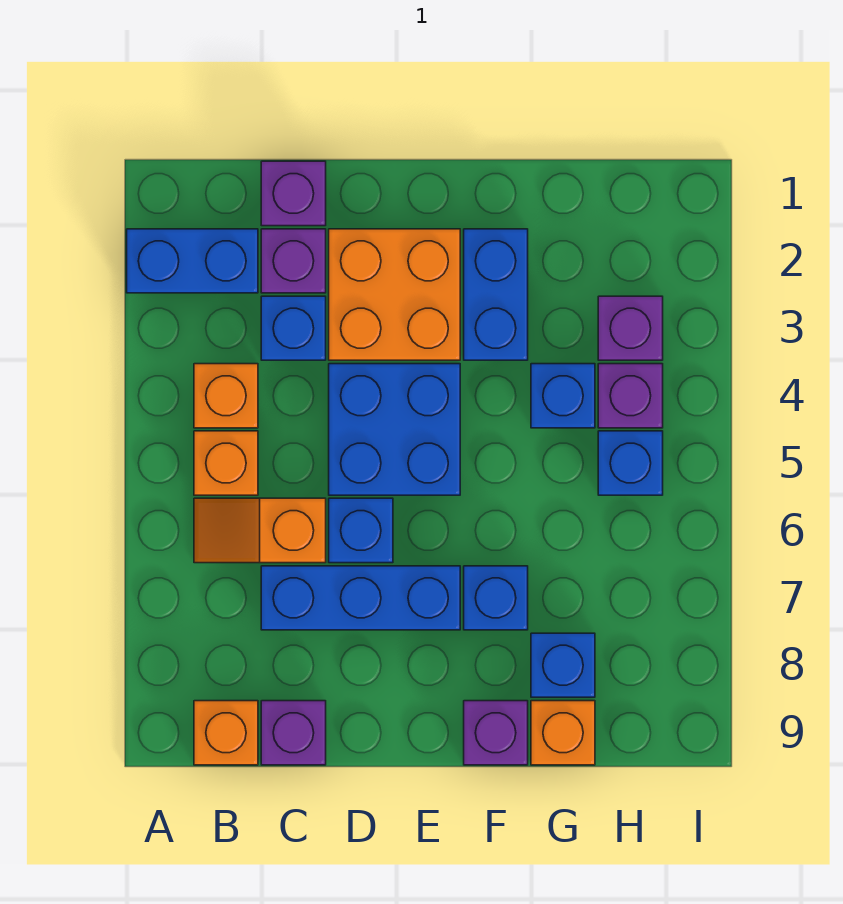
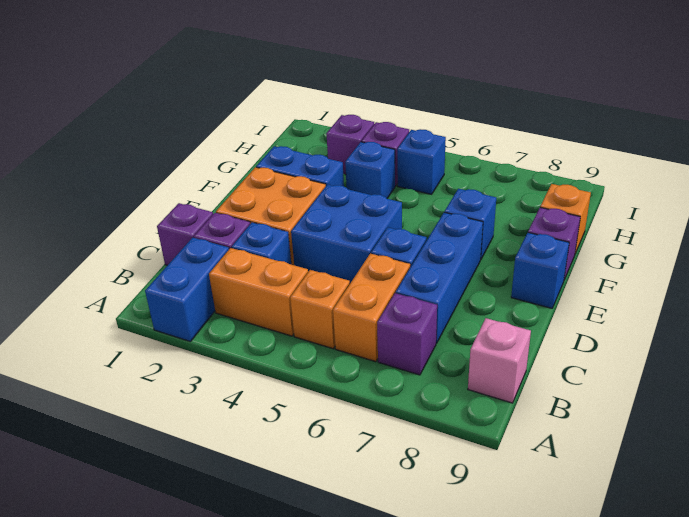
orange brick B4 level 1 -> orange brick B3:B4 level 1
orange slope B6:C6 level 1 top C -> orange brick B6:C6 level 1
orange brick B9 level 1 -> pink brick B9 level 1
purple brick C9 level 1 -> purple brick B7 level 1
blue brick G8 level 1 -> blue brick E9 level 1

